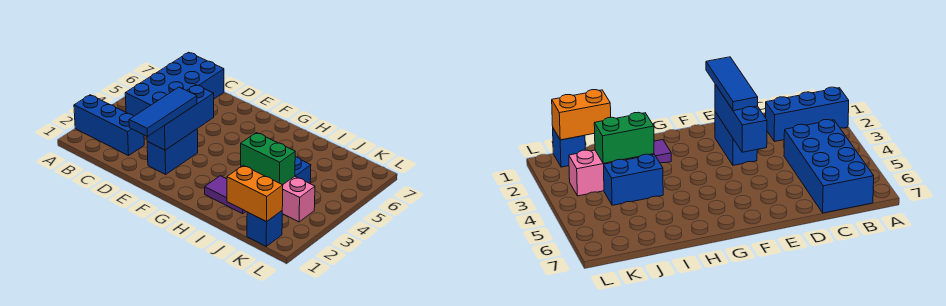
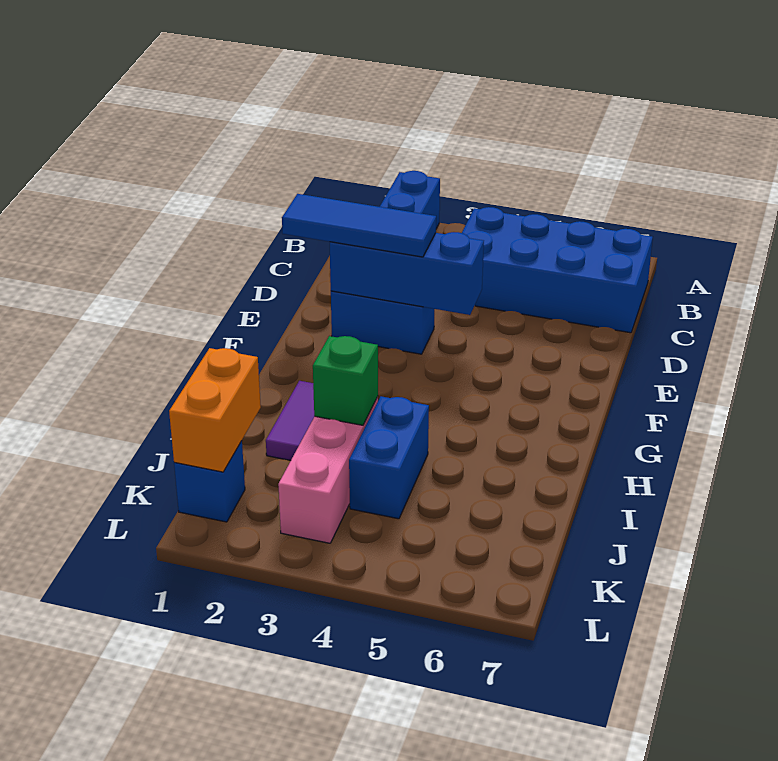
green brick I3:J3 level 2 -> green brick I3 level 2

